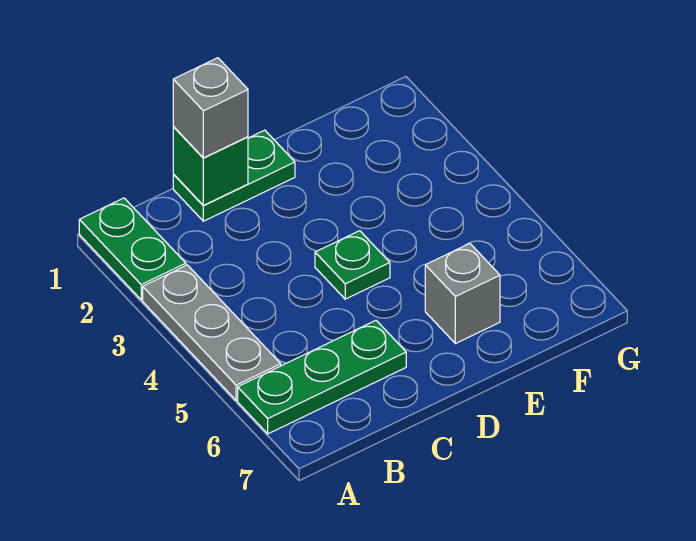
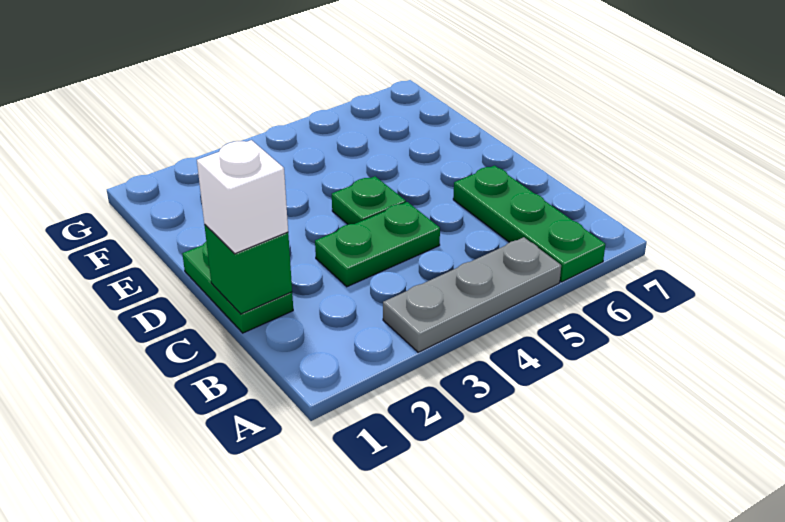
green plate A1:A2 level 1 -> green plate C3:C4 level 1
grey brick C1 level 3 -> white brick C1 level 3
grey brick E6 level 1 -> none

